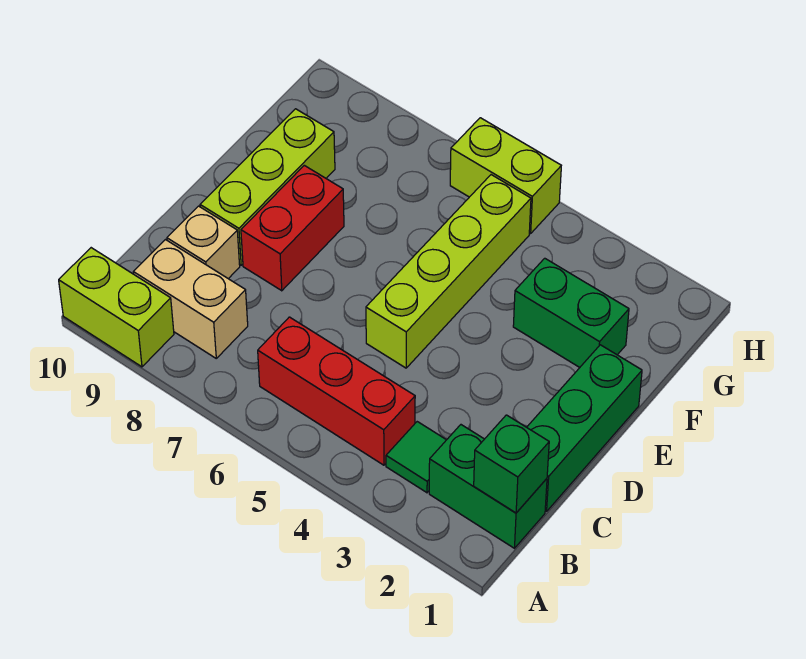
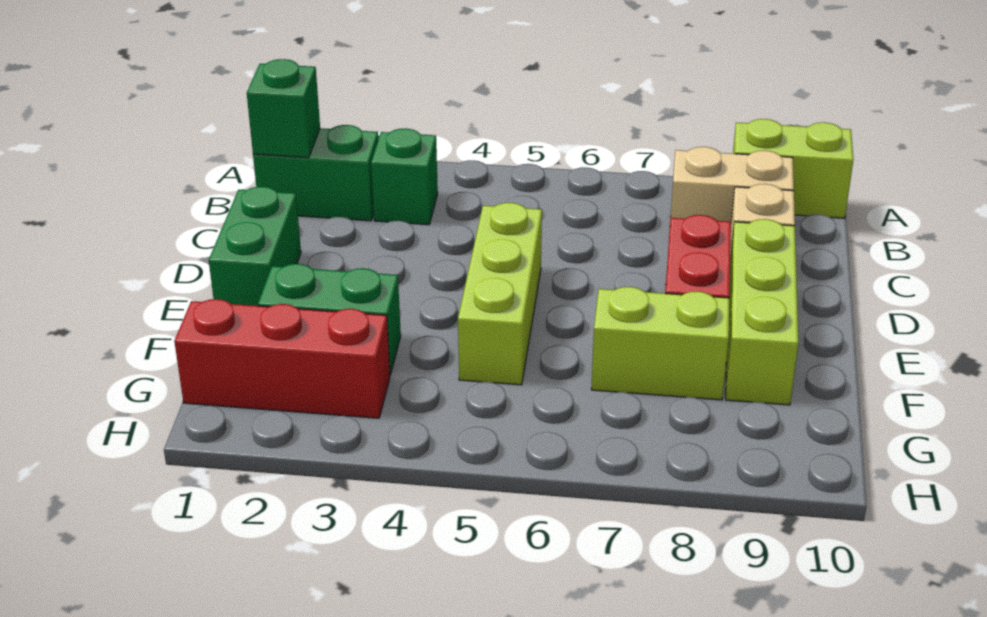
green tile B3 level 1 -> green brick B3 level 1
red brick B4:B6 level 1 -> red brick G1:G3 level 1
green brick C1:E1 level 1 -> green brick D1:E1 level 1
lime brick D5:G5 level 1 -> lime brick D5:F5 level 1
lime brick H5:H6 level 1 -> lime brick F7:F8 level 1

